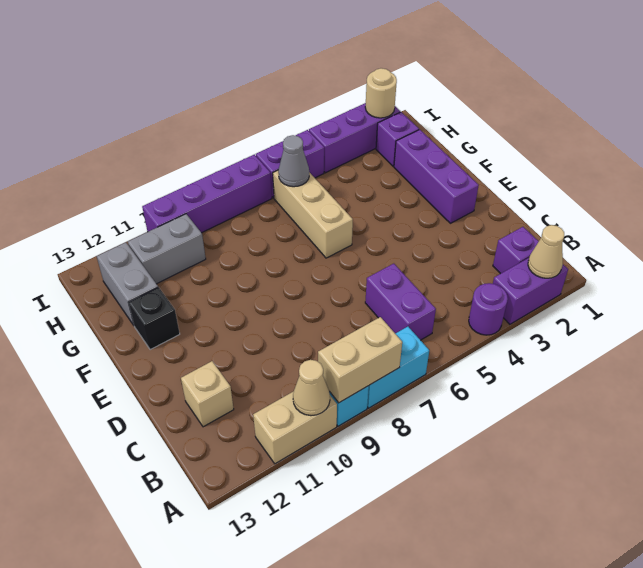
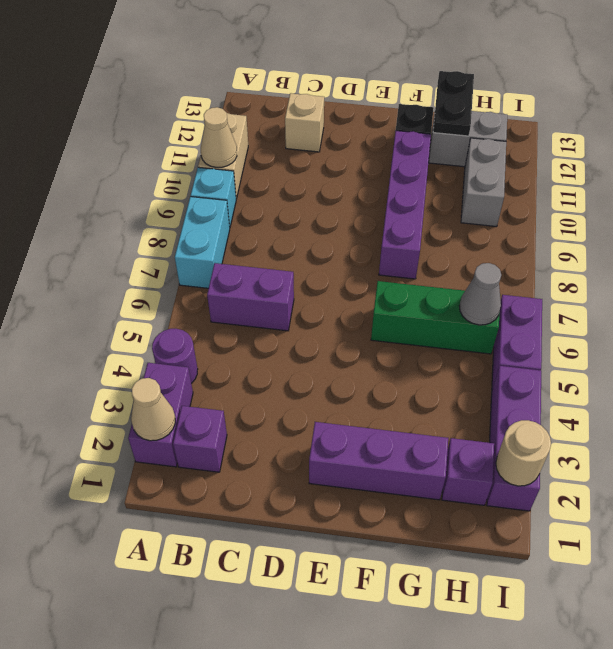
tan brick A8:A9 level 2 -> none
tan brick F6:H6 level 1 -> green brick F6:H6 level 1
none -> black plate G12:G13 level 2
purple brick I7:I10 level 1 -> purple brick F8:F11 level 1

